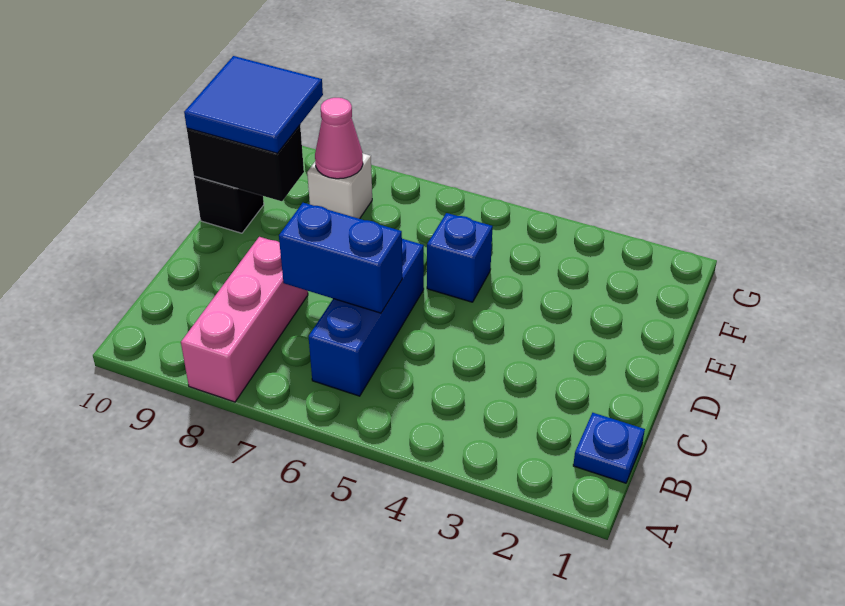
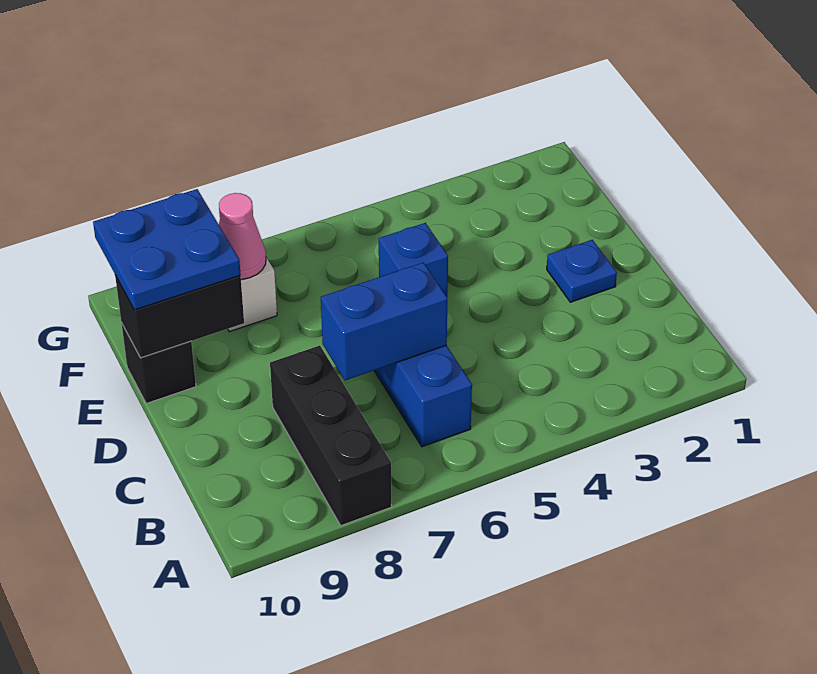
pink brick A8:C8 level 1 -> black brick A8:C8 level 1
blue plate B1 level 1 -> blue plate D2 level 1
blue tile E9:F10 level 3 -> blue plate E9:F10 level 3

